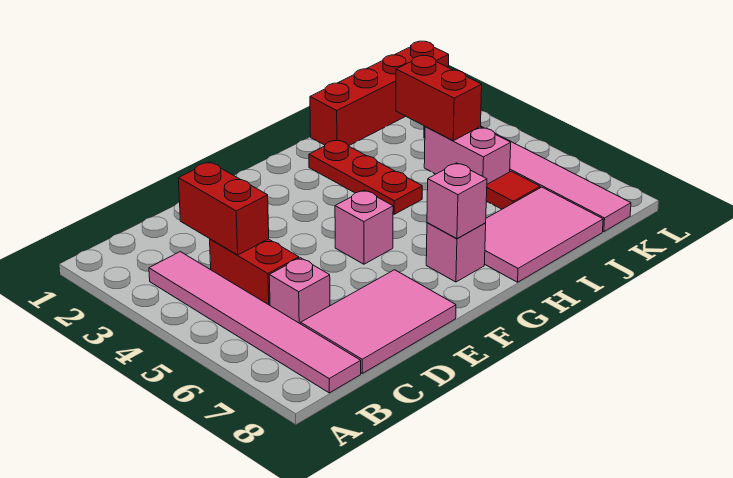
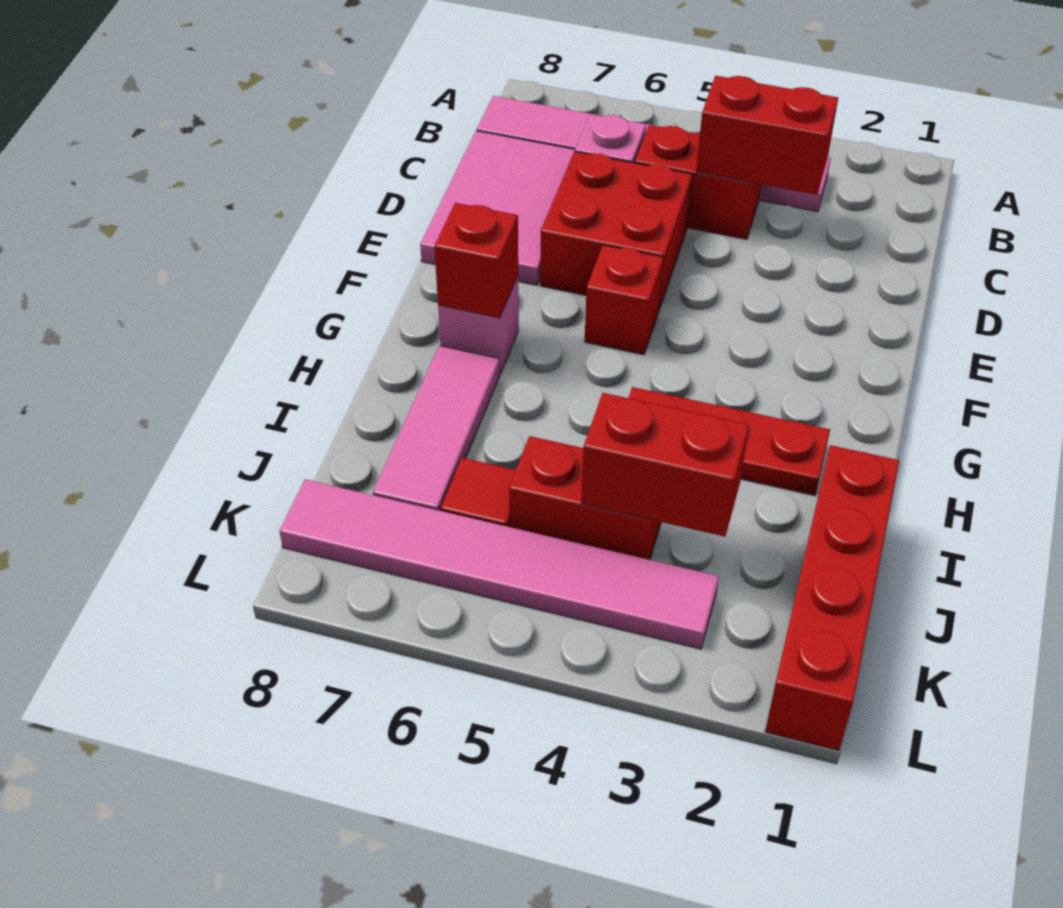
none -> red brick D5:E6 level 1
pink brick F5 level 1 -> red brick F5 level 1
pink brick G7 level 2 -> red brick G7 level 2
pink tile H7:J8 level 1 -> pink tile H7:J7 level 1
pink brick J4:J5 level 1 -> red brick J4:J5 level 1

